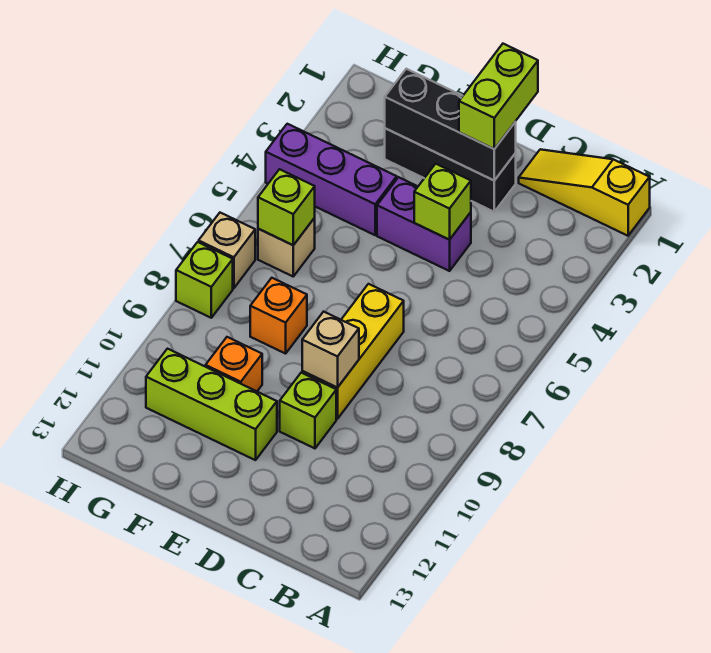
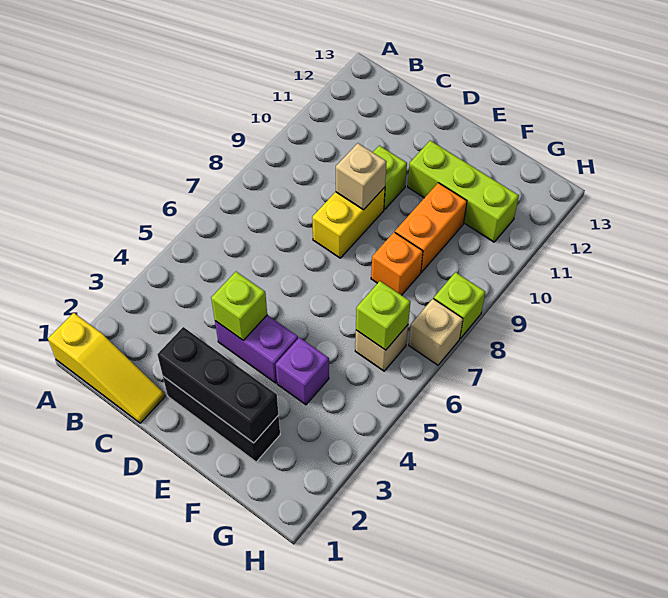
lime brick D1:D2 level 3 -> none
yellow brick D7:D9 level 1 -> yellow brick D8:D9 level 1
purple brick F4:H4 level 1 -> purple brick F4 level 1
orange brick F10 level 1 -> orange brick F9:F10 level 1

